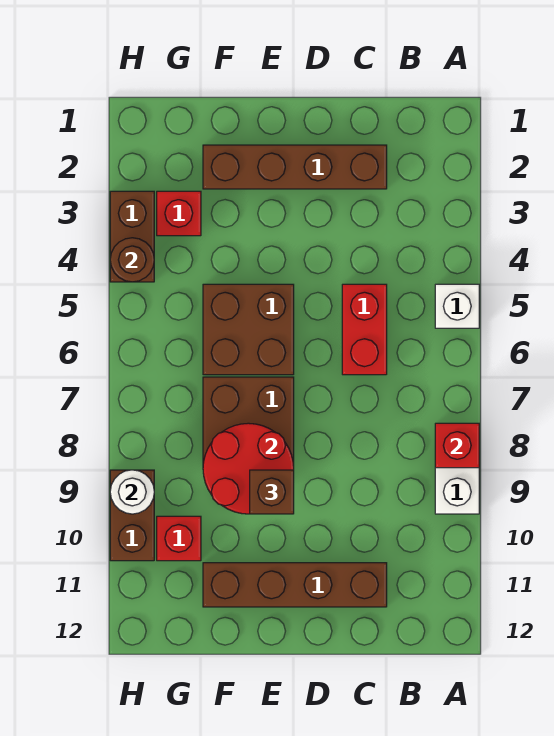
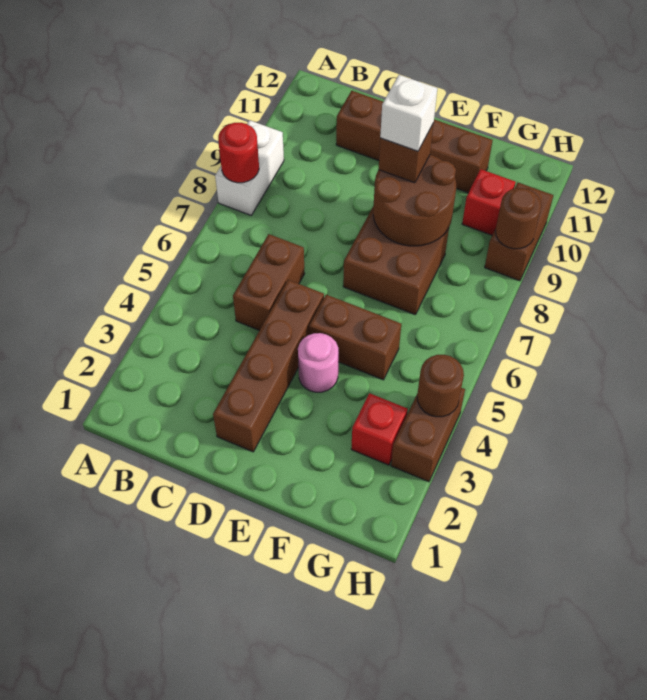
white brick A5 level 1 -> white brick E9 level 4
red brick A8 level 2 -> red round brick A8 level 2
brown brick C2:F2 level 1 -> brown brick D2:D5 level 1
red brick C5:C6 level 1 -> brown brick C5:C6 level 1
none -> pink round brick E4 level 1
brown brick E5:F6 level 1 -> brown brick E5:F5 level 1
red round brick E8:F9 level 2 -> brown round brick E8:F9 level 2
white round brick H9 level 2 -> brown round brick H9 level 2

